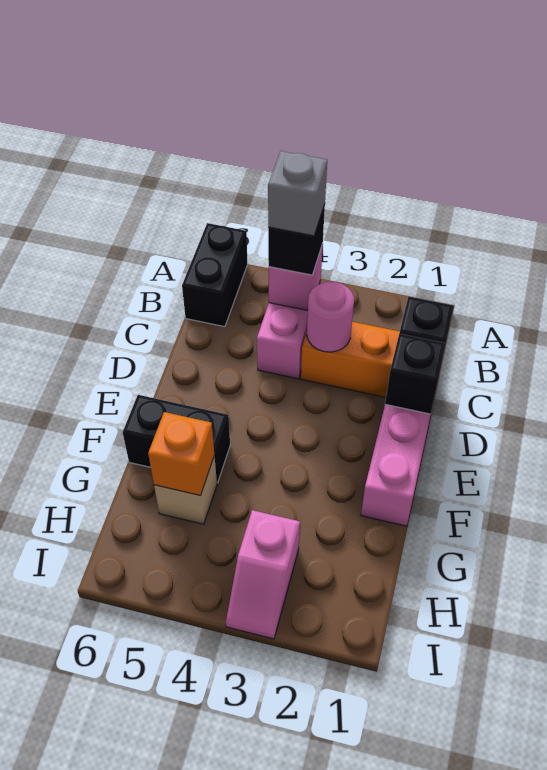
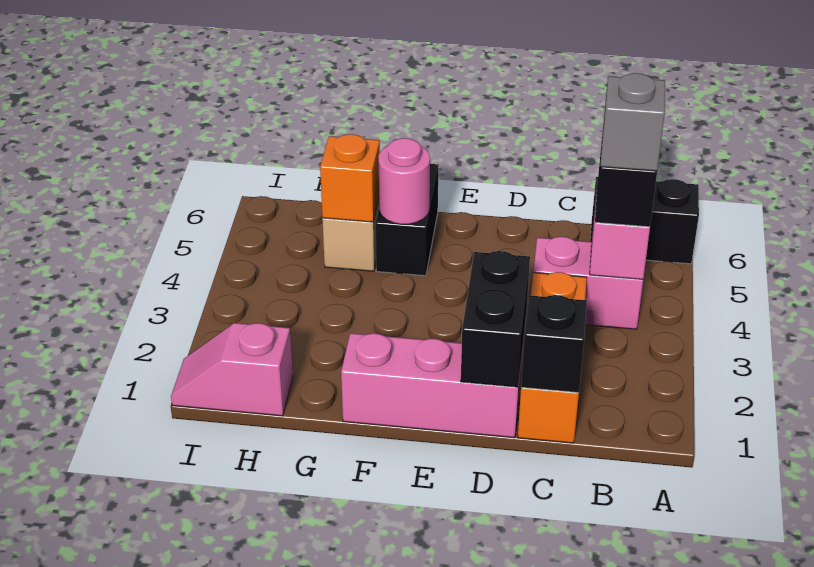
pink round brick C3 level 2 -> pink round brick F5 level 2
black brick D1 level 2 -> black brick D1:D2 level 2
pink slope H3:I3 level 1 top H -> pink slope H1:I1 level 1 top H

